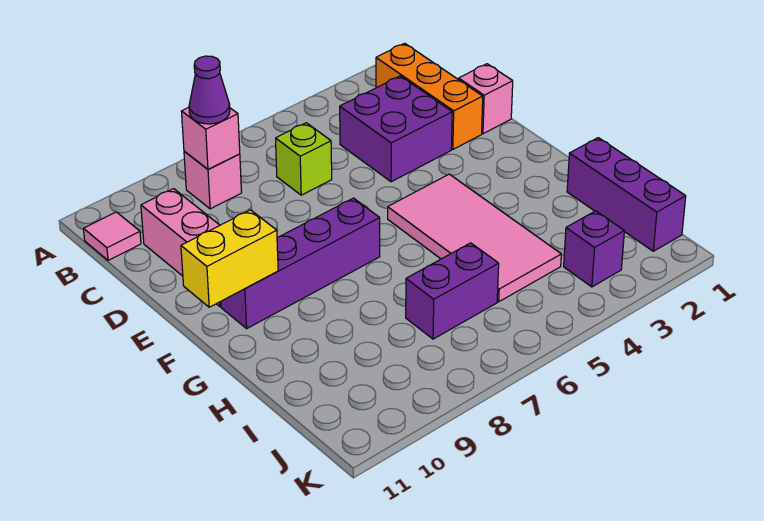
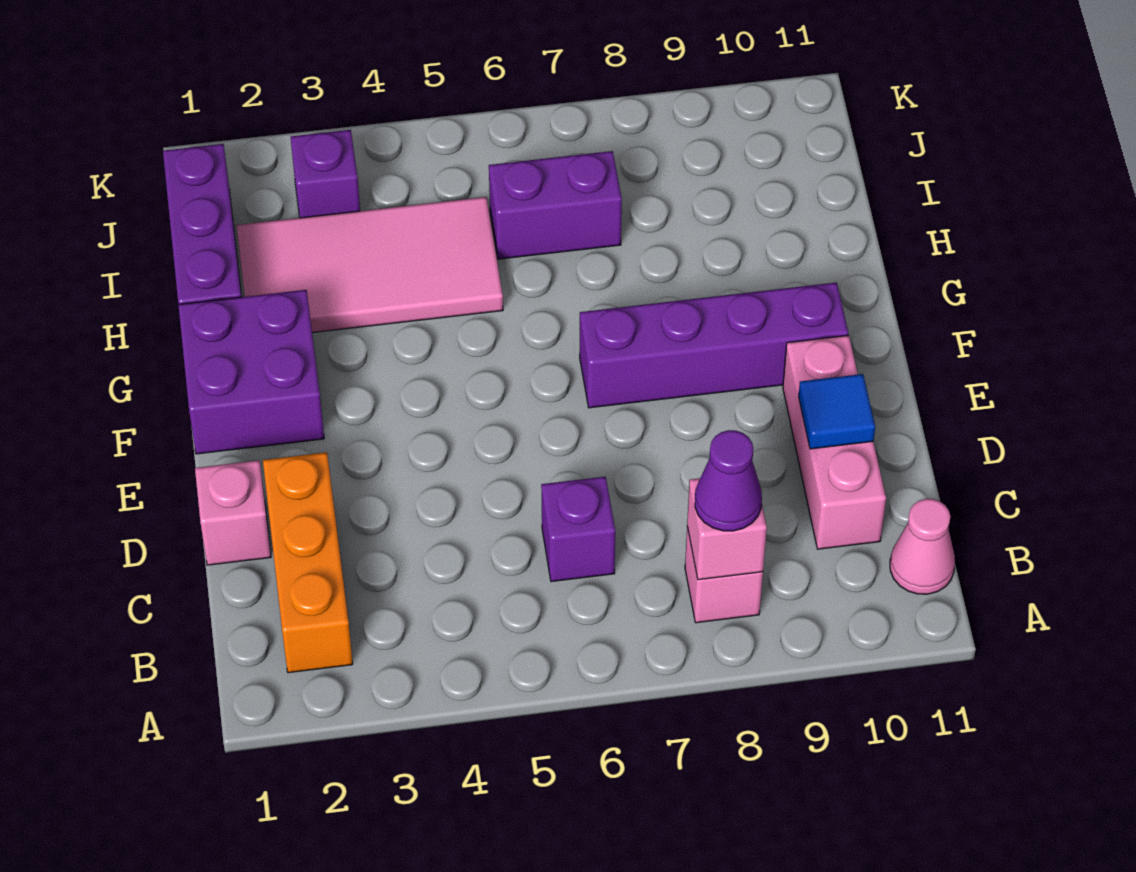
pink tile B11 level 1 -> pink cone B11 level 1
purple brick C3:D4 level 1 -> purple brick F1:G2 level 1
lime brick C6 level 1 -> purple brick C6 level 1
none -> blue tile D10 level 2
pink tile F4:I5 level 1 -> pink tile H2:I5 level 1
yellow brick F10:F11 level 2 -> none

